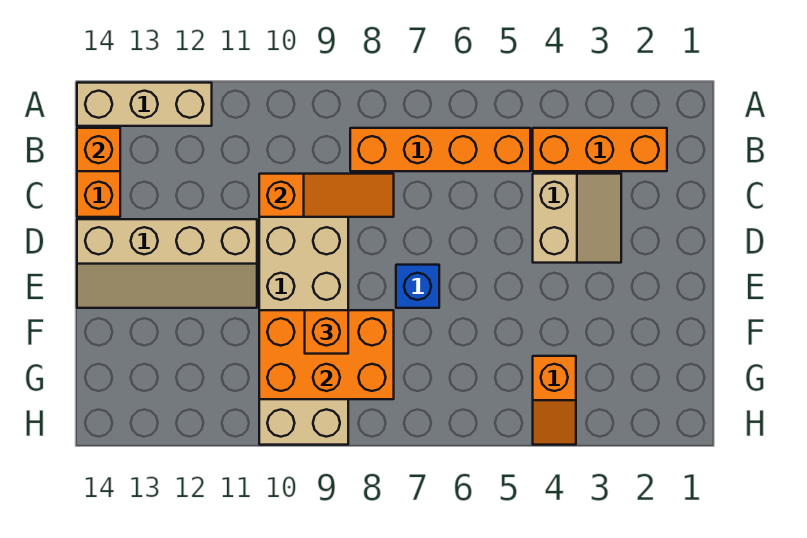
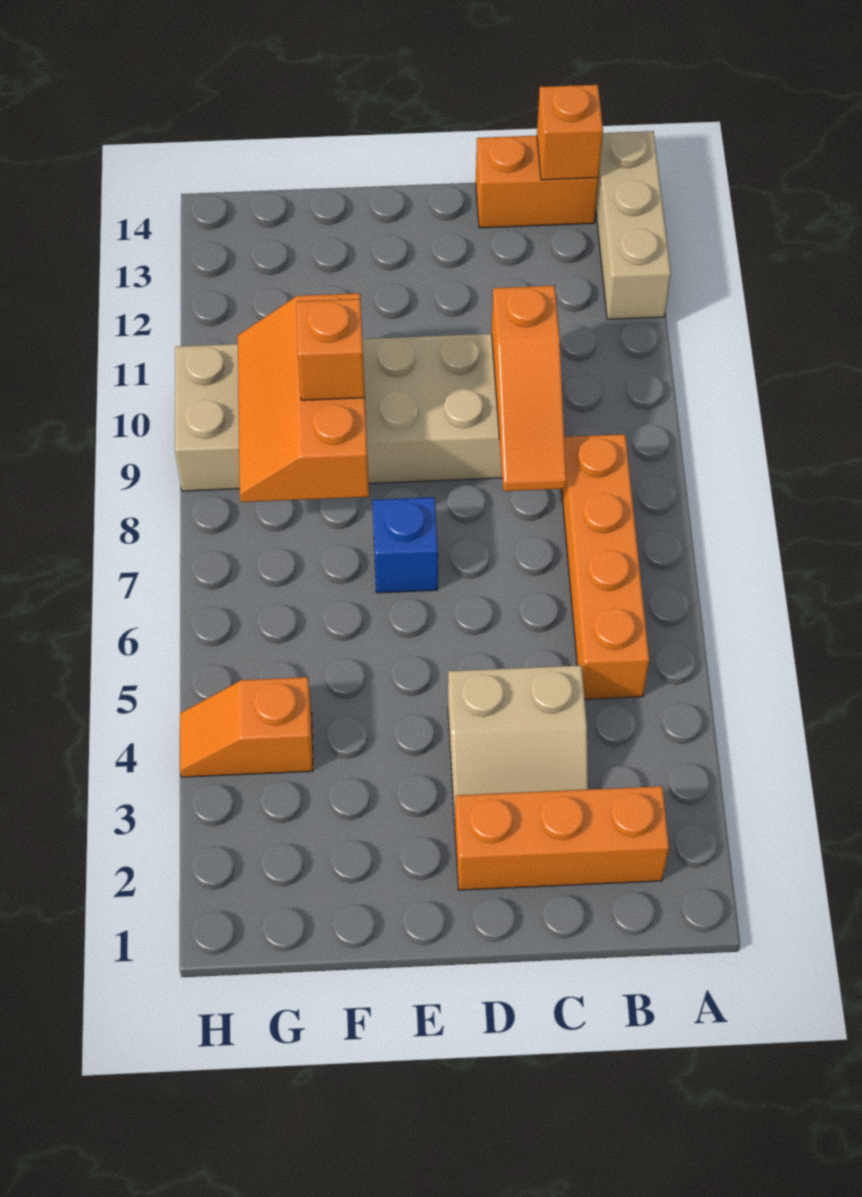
orange brick B2:B4 level 1 -> orange brick B2:D2 level 1
tan slope D11:E14 level 1 top D -> none
orange brick F8:G10 level 2 -> orange slope F8:G10 level 2 top F

